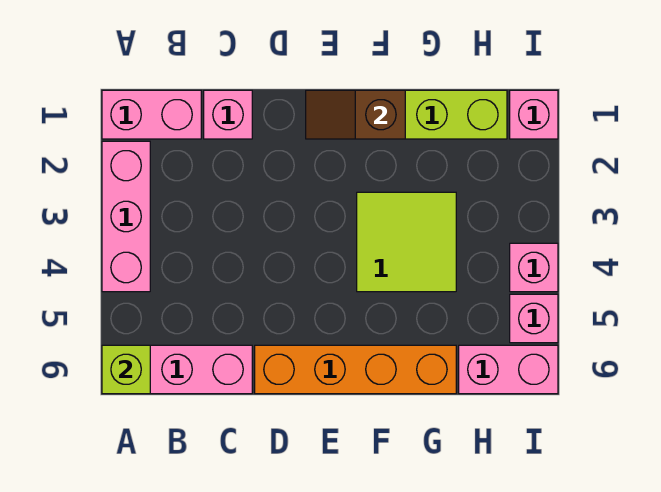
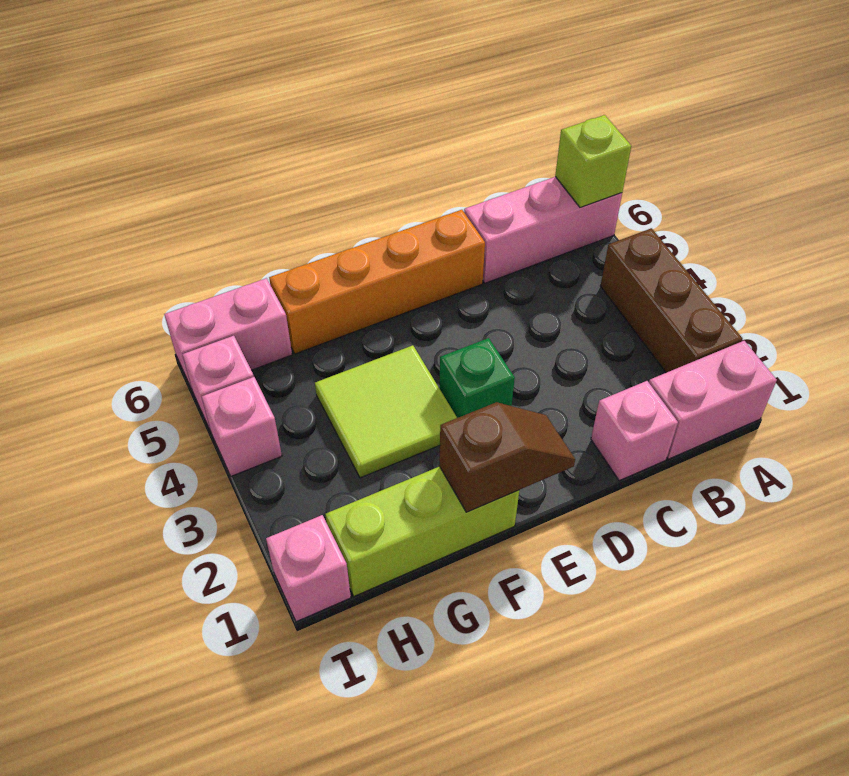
pink brick A2:A4 level 1 -> brown brick A2:A4 level 1
none -> green brick E3 level 1

